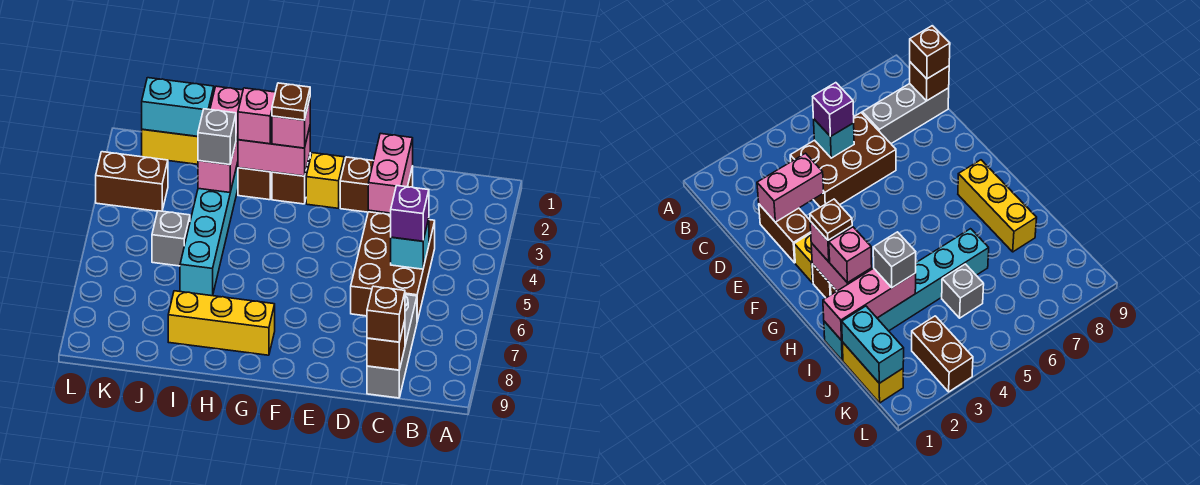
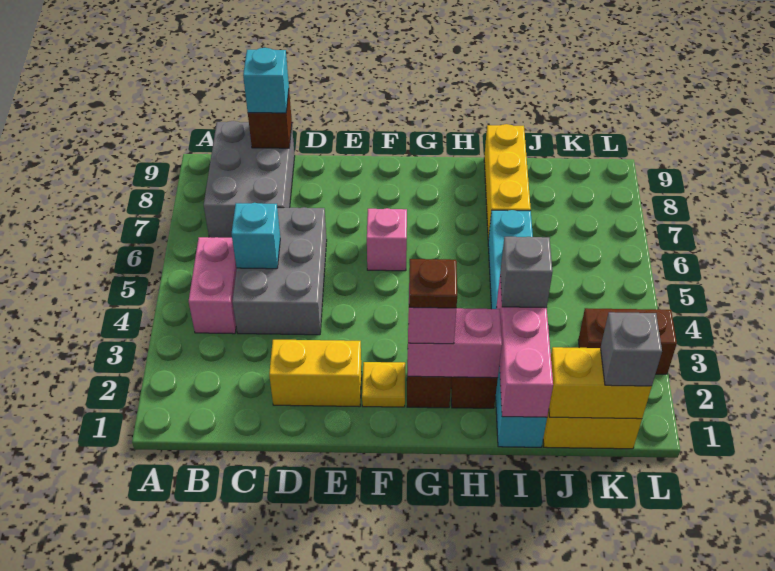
brown brick C4:D6 level 1 -> grey brick C4:D6 level 1
purple brick C5 level 3 -> none
grey brick C7:C9 level 1 -> grey brick B7:C9 level 1
brown brick C9 level 3 -> cyan brick C9 level 3
brown brick D2:E2 level 1 -> yellow brick D2:E2 level 1
pink brick D2:D3 level 2 -> pink brick B4:B5 level 1
yellow brick F2 level 1 -> yellow plate F2 level 1
yellow brick G8:I8 level 1 -> yellow brick I7:I9 level 1
pink brick H2 level 3 -> pink brick F6 level 1
cyan brick J1:K1 level 2 -> yellow brick J1:K1 level 2
grey brick J5 level 1 -> grey brick K1 level 3

